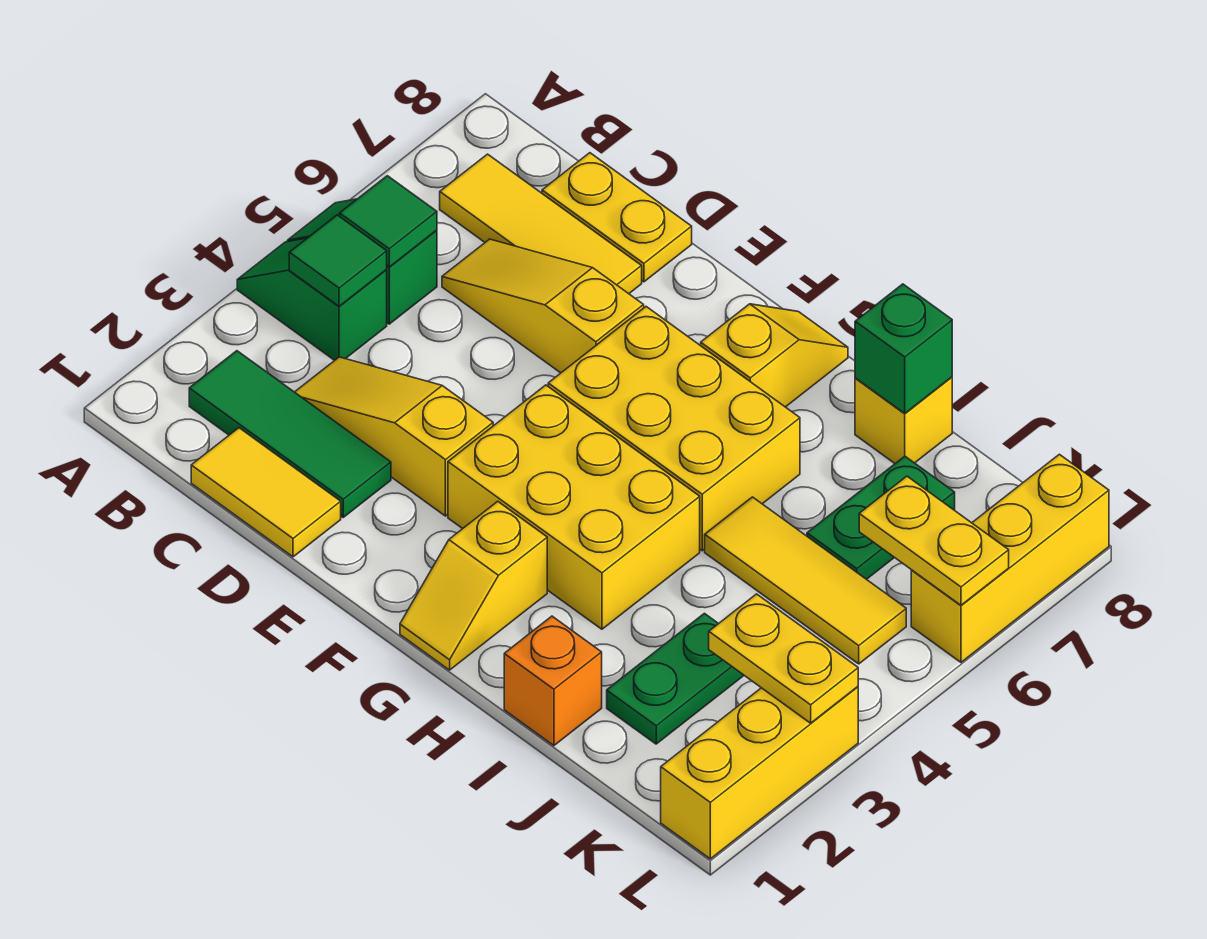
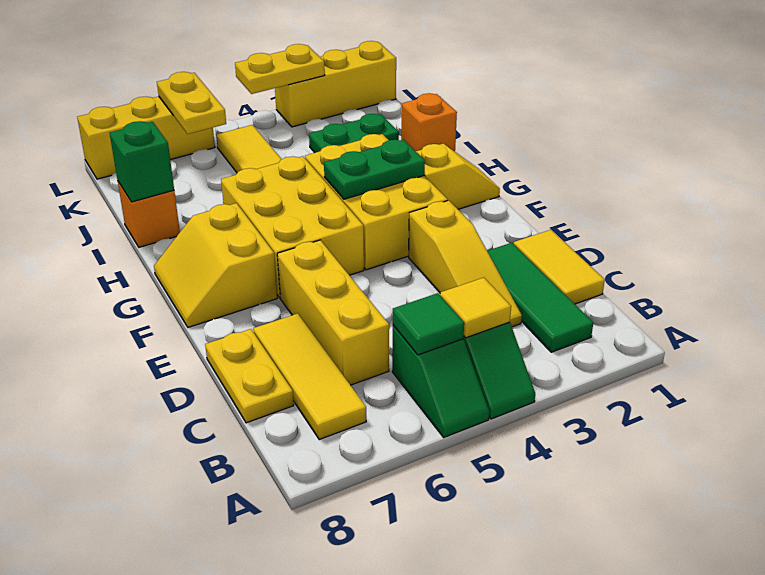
green tile B4 level 2 -> yellow tile B4 level 2
yellow slope C6:E6 level 1 top E -> yellow brick C6:E6 level 1
yellow slope G7:G8 level 1 top 7 -> yellow slope F7:G8 level 1 top 7
yellow brick I8 level 1 -> orange brick I8 level 1
green plate J6:J7 level 1 -> green plate G3:G4 level 2
yellow plate K3:L3 level 2 -> yellow plate L3:L4 level 2

